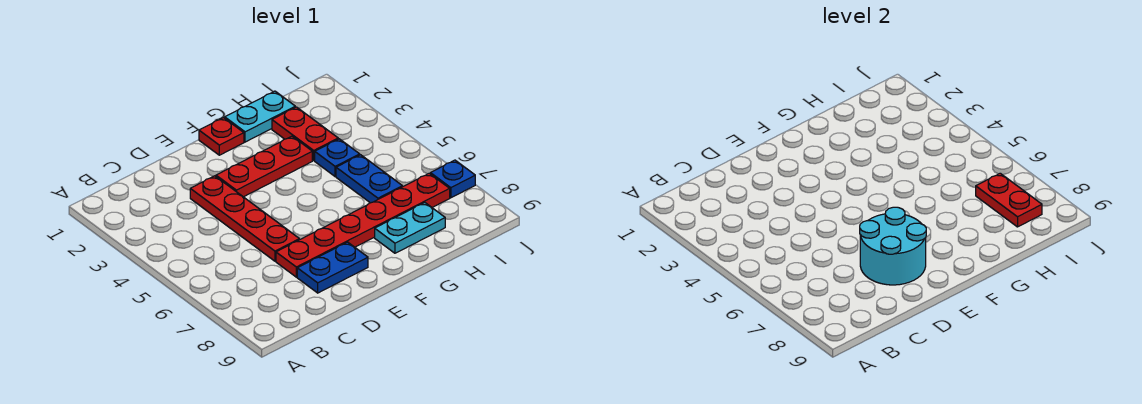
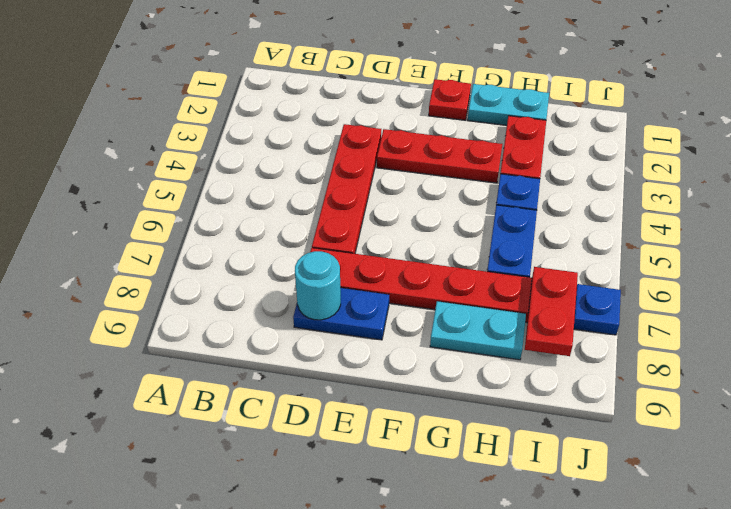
cyan round brick D7:E8 level 2 -> cyan round brick D8 level 2

